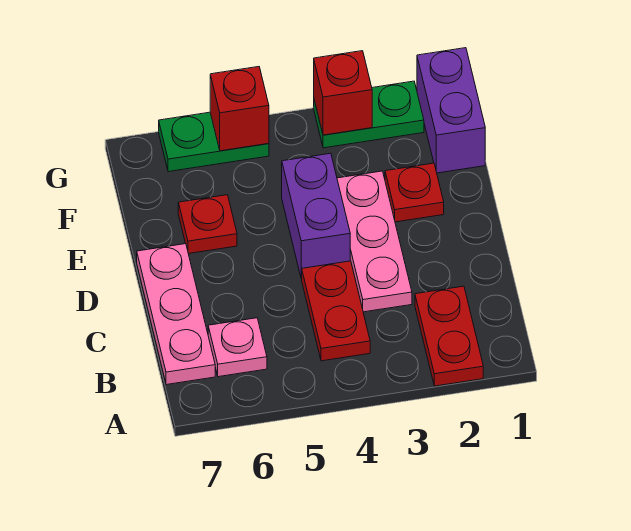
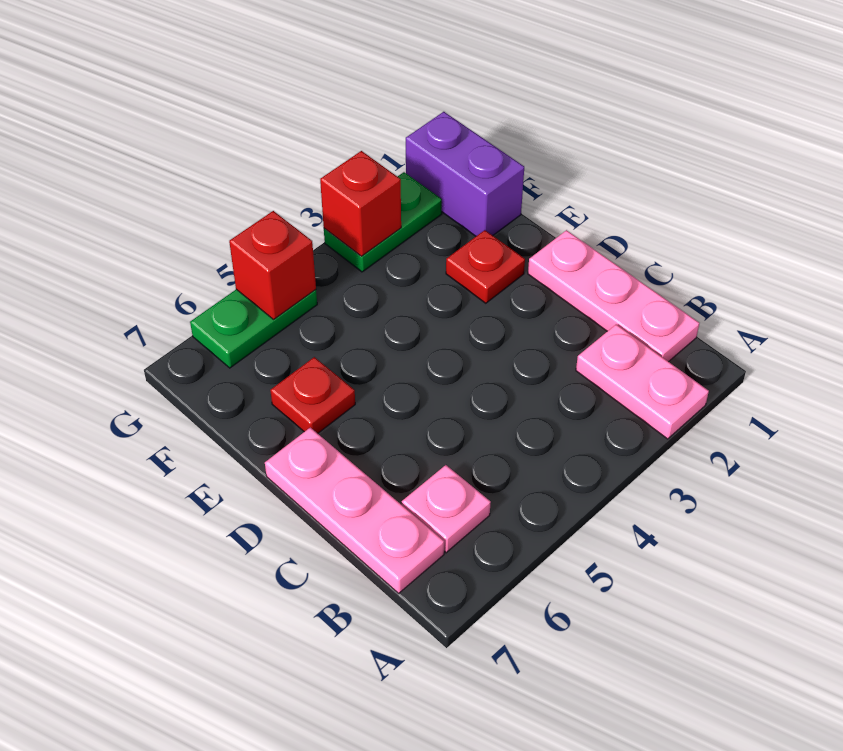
red plate A2:B2 level 1 -> pink plate A2:B2 level 1
red plate B4:C4 level 1 -> none
pink plate C3:E3 level 1 -> pink plate B1:D1 level 1
purple brick D4:E4 level 1 -> none

